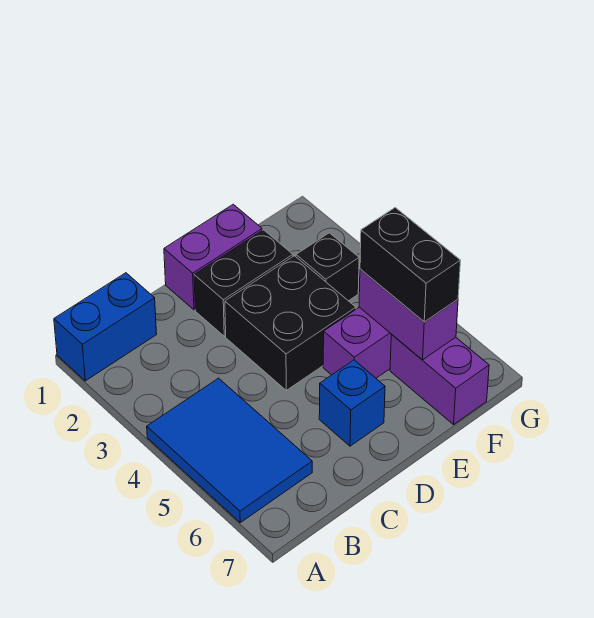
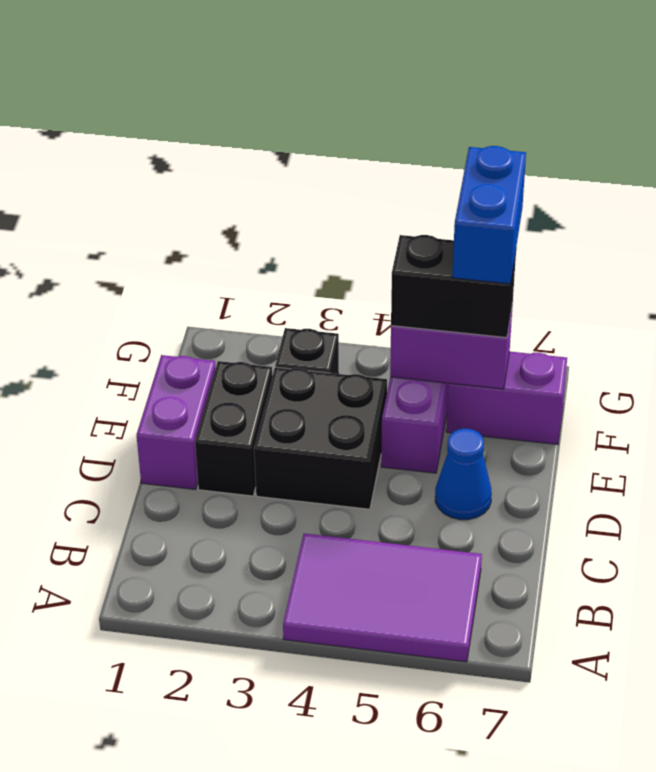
blue brick A1:B1 level 1 -> blue brick F6:G6 level 4
blue tile A4:B6 level 1 -> purple tile A4:B6 level 1
blue brick D6 level 1 -> blue cone D6 level 1

